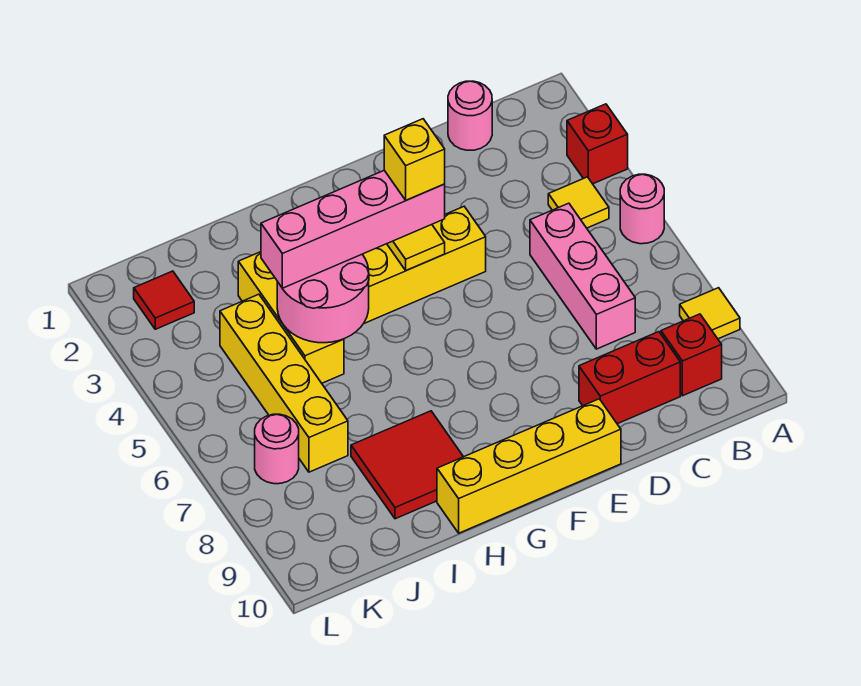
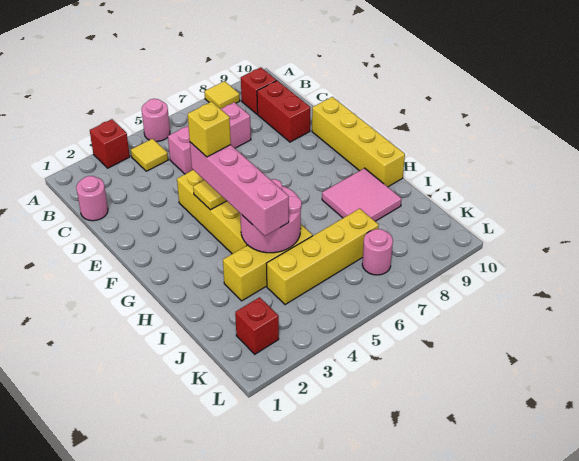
red tile H8:I9 level 1 -> pink tile H8:I9 level 1
red tile K2 level 1 -> red brick K2 level 1

